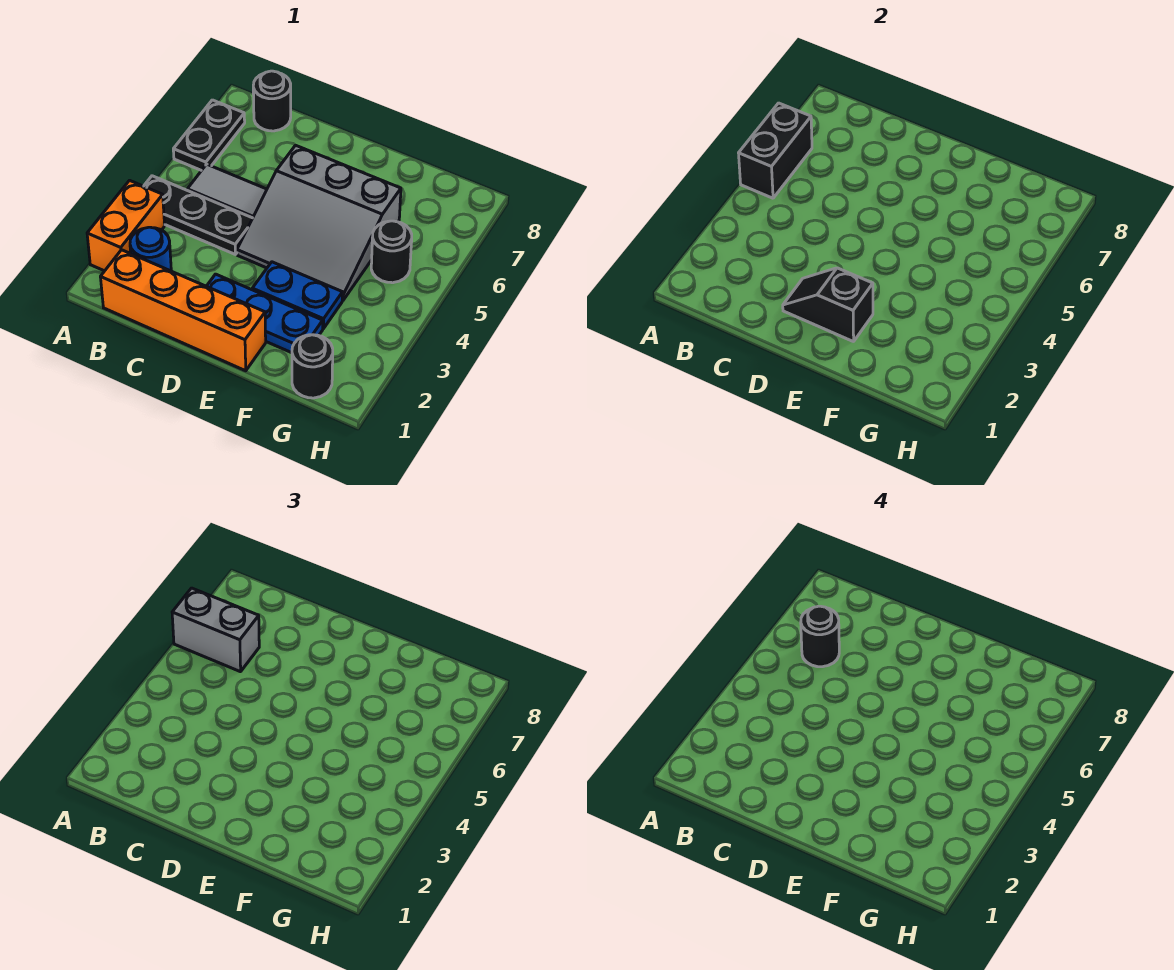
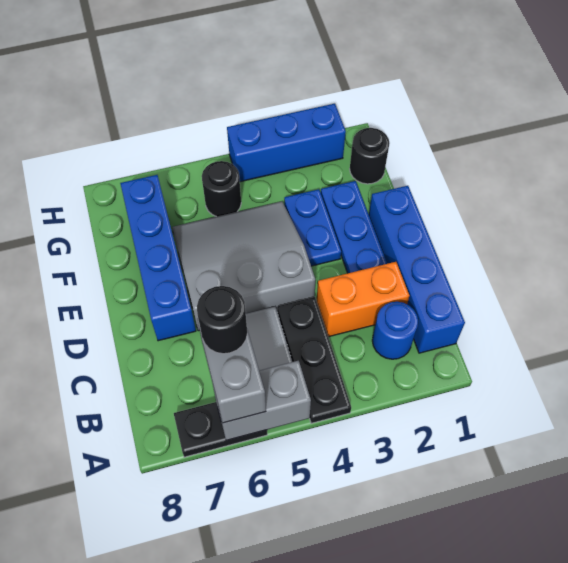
orange brick A2:A3 level 1 -> orange brick C2:C3 level 1
black brick A5:A6 level 2 -> grey brick A5:A6 level 2
orange brick B1:E1 level 1 -> blue brick B1:E1 level 1
black round brick B8 level 1 -> none
black slope D2:E2 level 2 top E -> none
grey slope D4:F6 level 1 top 6 -> grey slope D4:F6 level 1 top D
none -> blue brick D7:G7 level 1
none -> blue brick H2:H4 level 1

